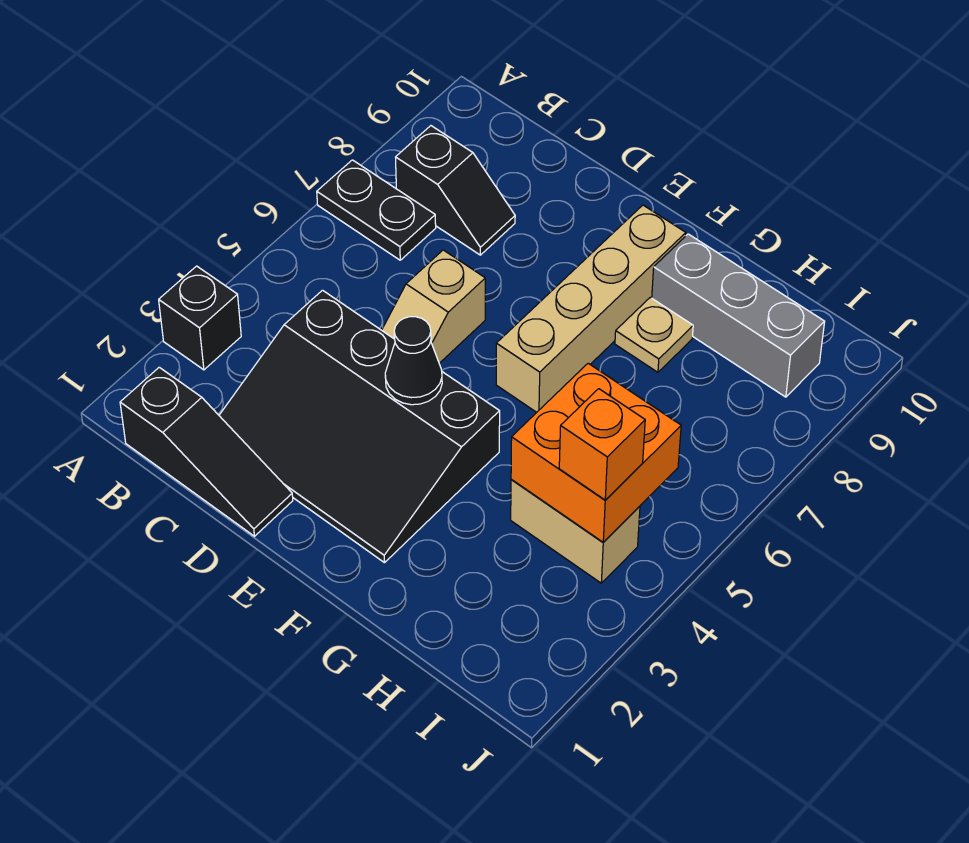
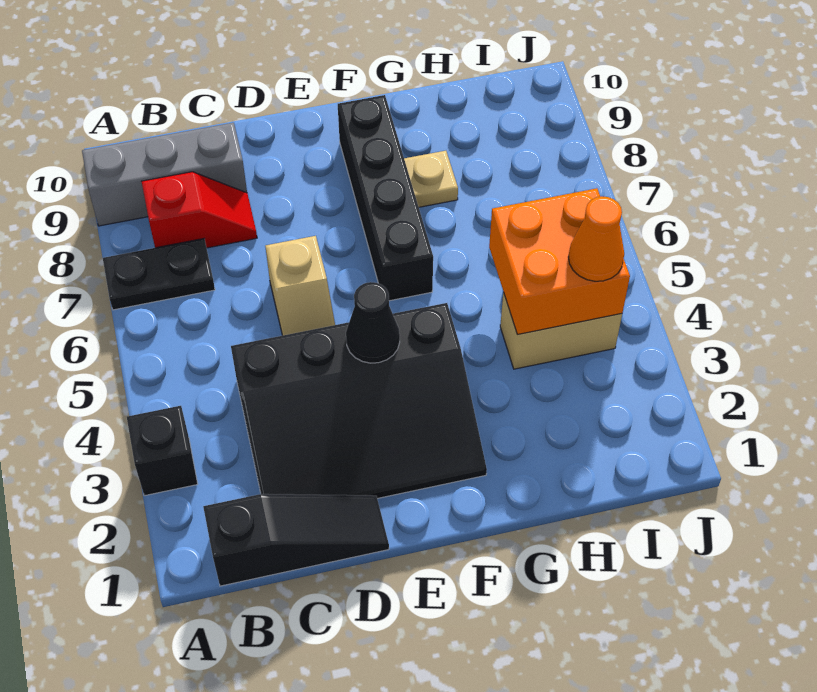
black slope B8:C8 level 1 top B -> red slope B8:C8 level 1 top B
tan brick F6:F9 level 1 -> black brick F6:F9 level 1
grey brick G9:I9 level 1 -> grey brick A9:C9 level 1
orange brick I4 level 3 -> orange cone I4 level 3

